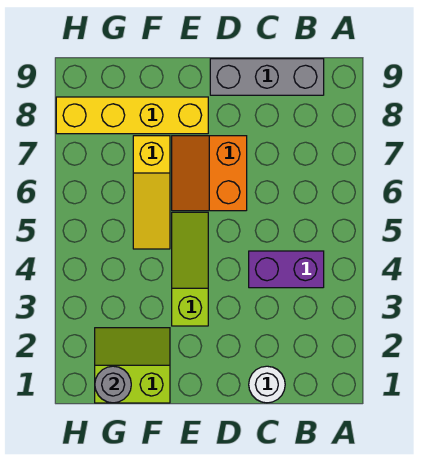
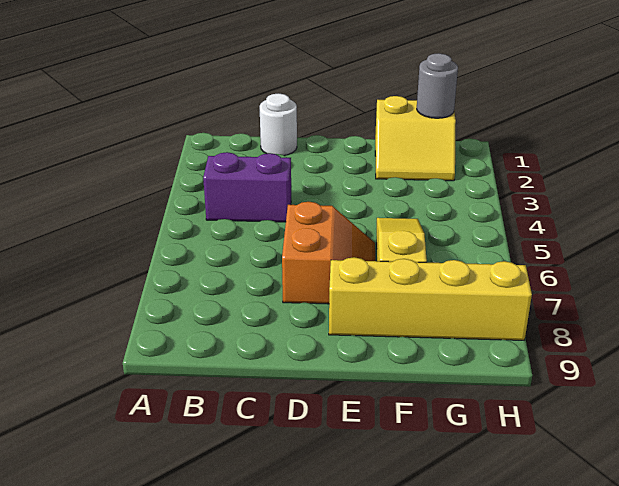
grey brick B9:D9 level 1 -> none
lime slope E3:E5 level 1 top 3 -> none
lime slope F1:G2 level 1 top 1 -> yellow slope F1:G2 level 1 top 1

